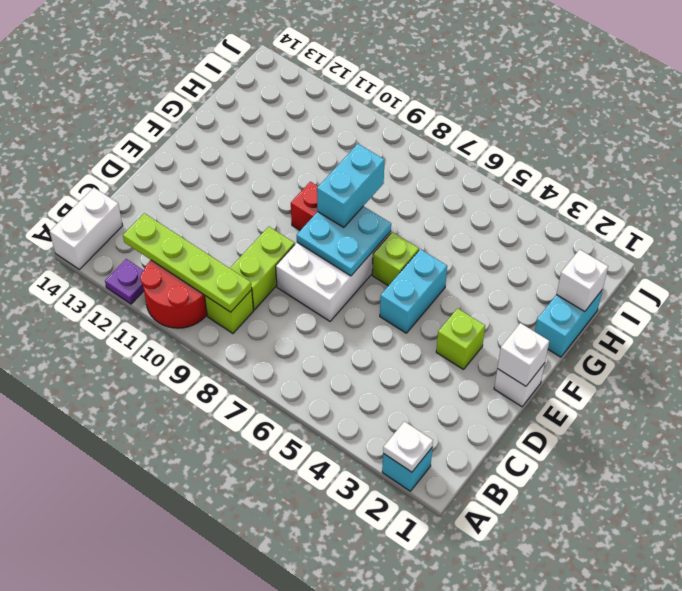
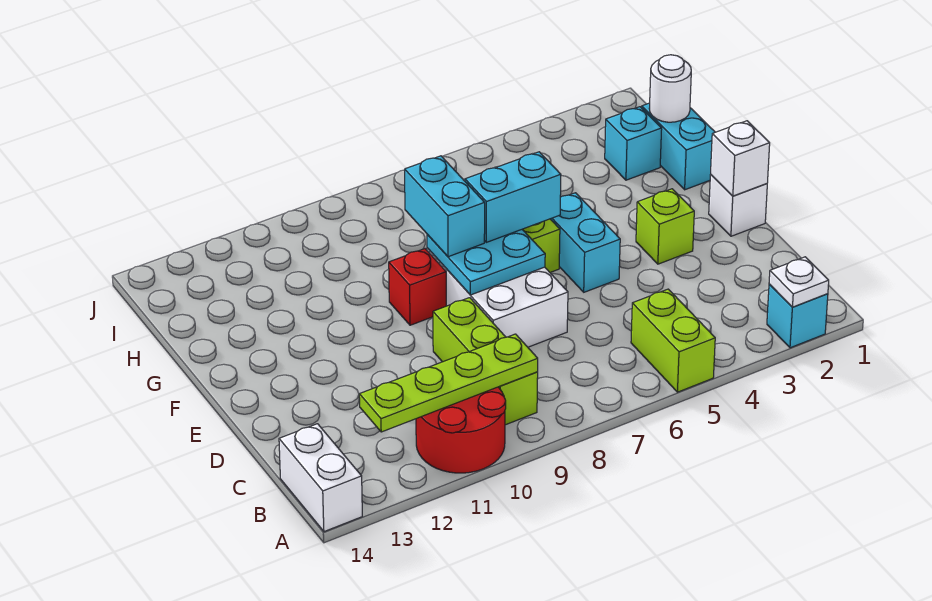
none -> lime brick A5:B5 level 1
purple plate A12 level 1 -> none
none -> cyan brick F6:F7 level 3
white brick H1 level 2 -> white round brick H1 level 2
none -> cyan brick H2 level 1

